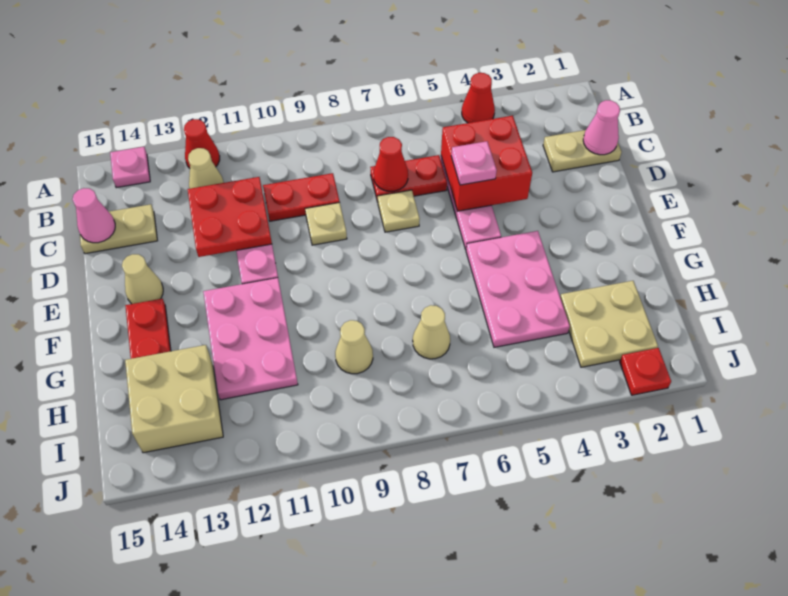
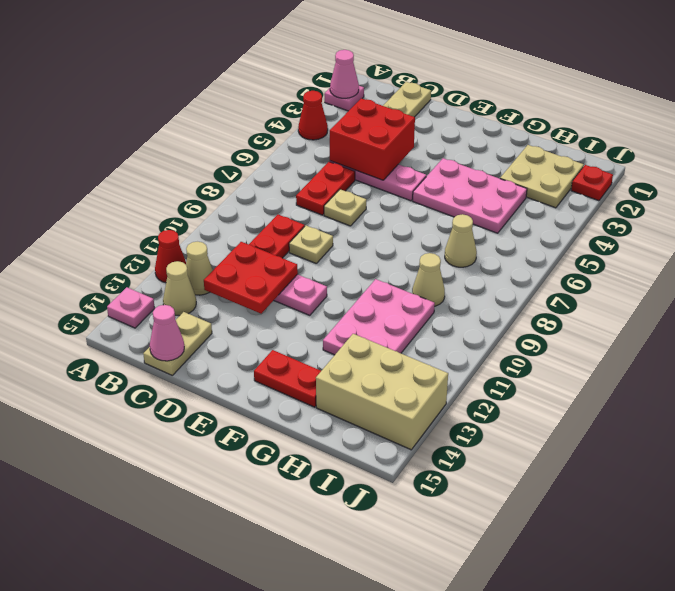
pink cone C1 level 2 -> pink cone A2 level 2
red cone C7 level 2 -> none
pink plate D5 level 3 -> pink plate A2 level 1
tan cone E14 level 1 -> tan cone B13 level 1
pink plate F11:H12 level 1 -> pink plate G10:H12 level 1
tan brick H13:I14 level 1 -> tan brick H13:J14 level 1

